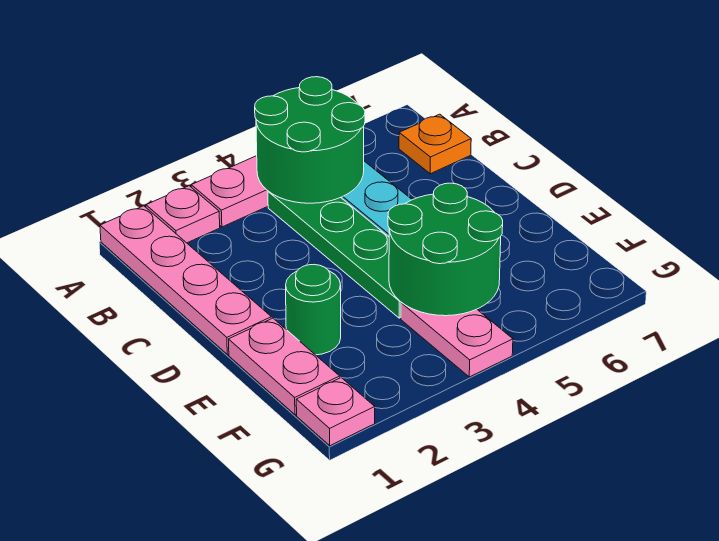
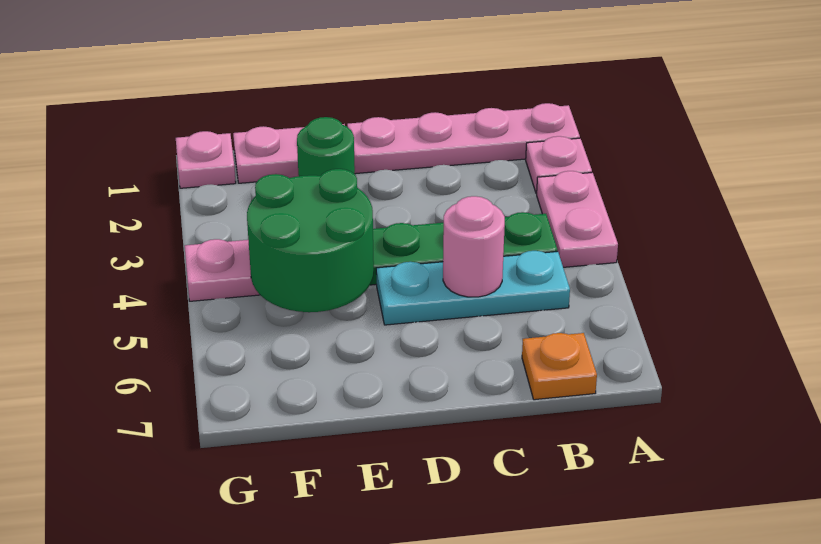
green round brick A4:B5 level 2 -> none
none -> pink round brick C5 level 2

